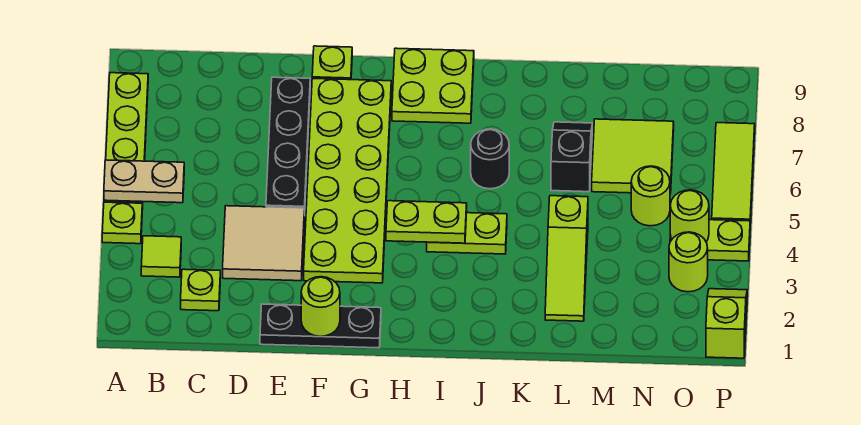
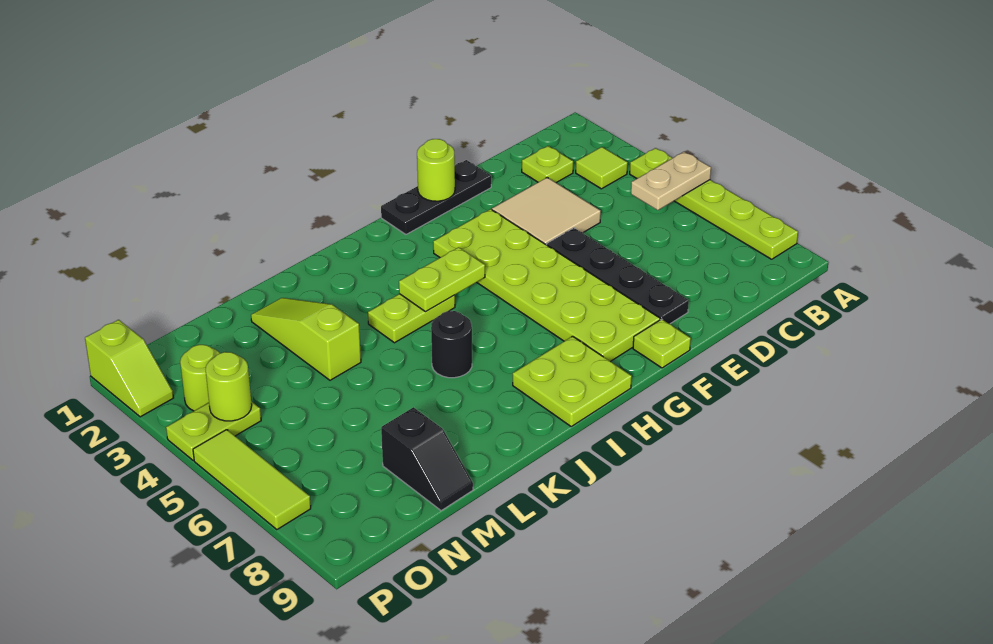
black slope L6:L7 level 1 top 6 -> black slope M8:M9 level 1 top 8
lime tile M6:N7 level 1 -> none
lime round brick N5 level 1 -> none

